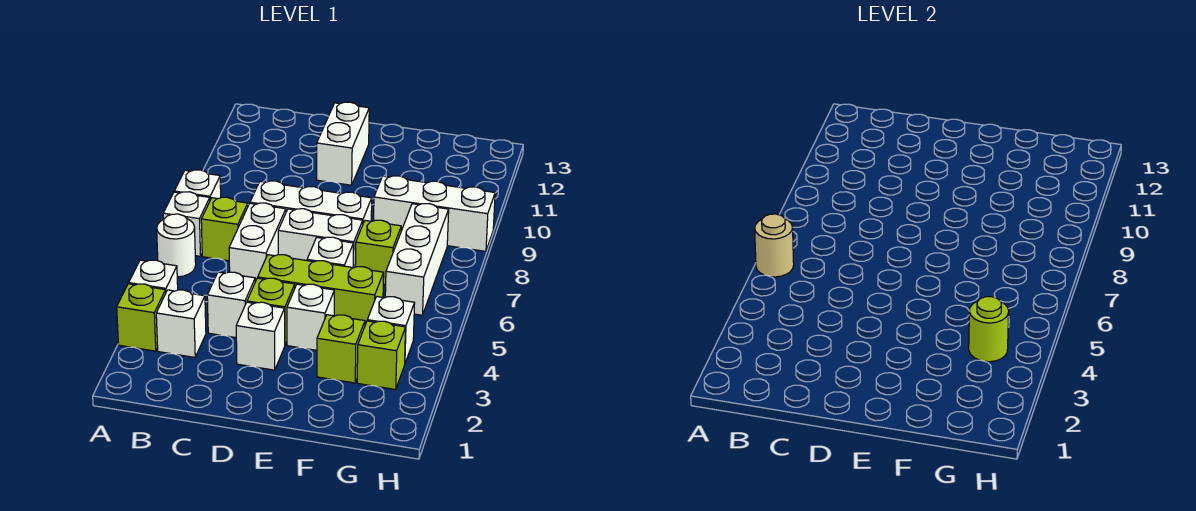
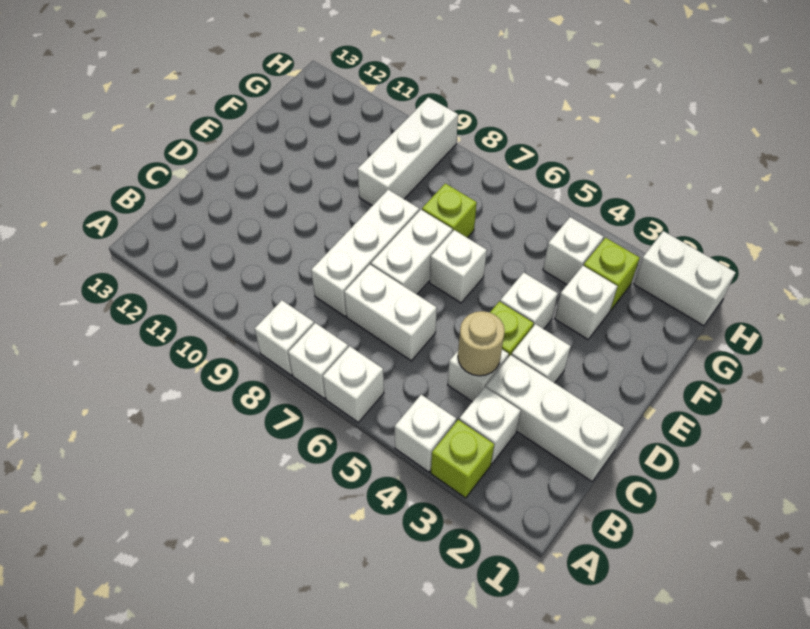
white round brick A6 level 1 -> white brick A6 level 1
tan round brick A6 level 2 -> tan round brick C4 level 2
lime brick B7 level 1 -> none
lime brick D5:F5 level 1 -> none
white brick D11:D12 level 1 -> white brick H1:H2 level 1
lime brick F3 level 1 -> white brick F3 level 1
lime round brick G4 level 2 -> none
white brick G6:G8 level 1 -> white brick C1:C3 level 1

